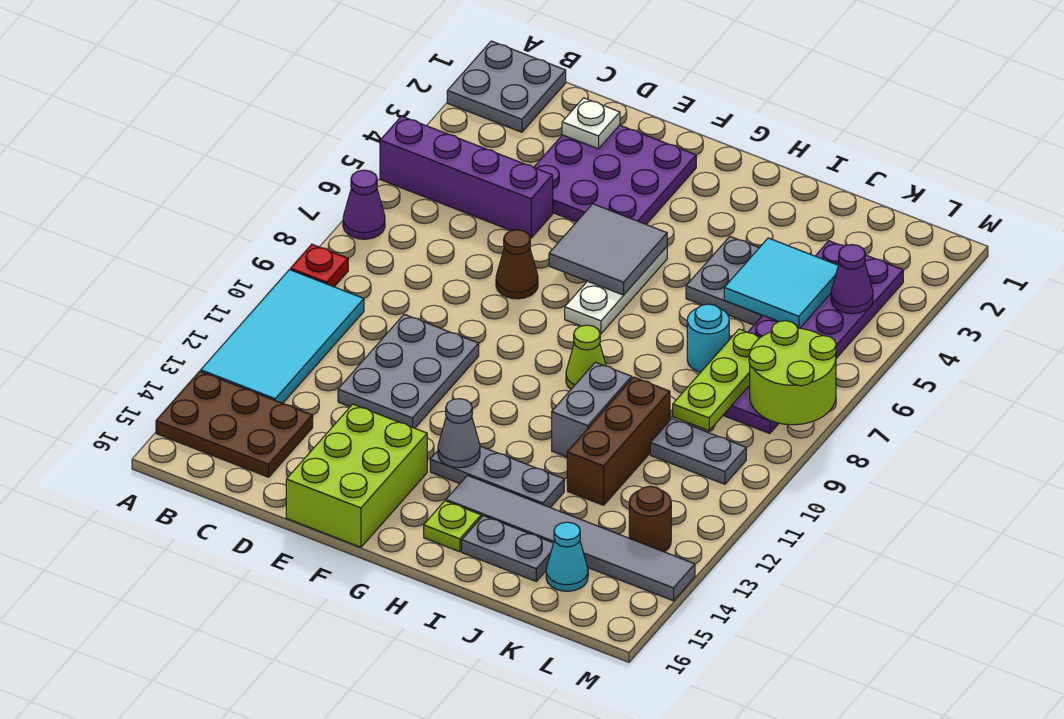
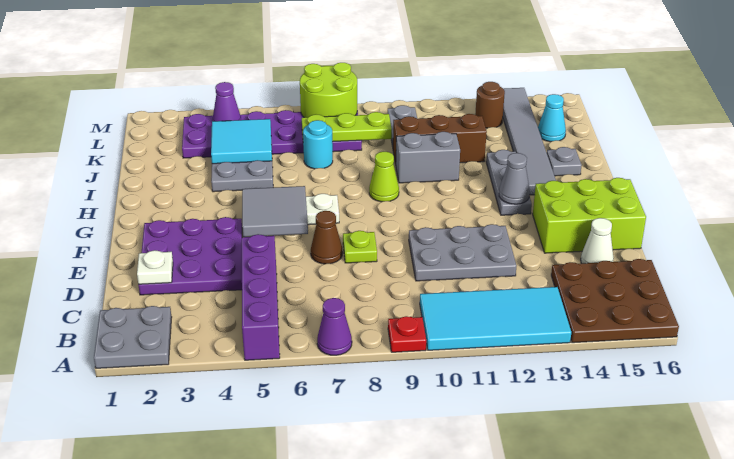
brown plate A14:C15 level 1 -> brown plate A14:C16 level 1
none -> white cone D15 level 1
lime plate H15 level 1 -> lime plate E8 level 1
grey plate I15:J15 level 1 -> grey plate I15 level 1

